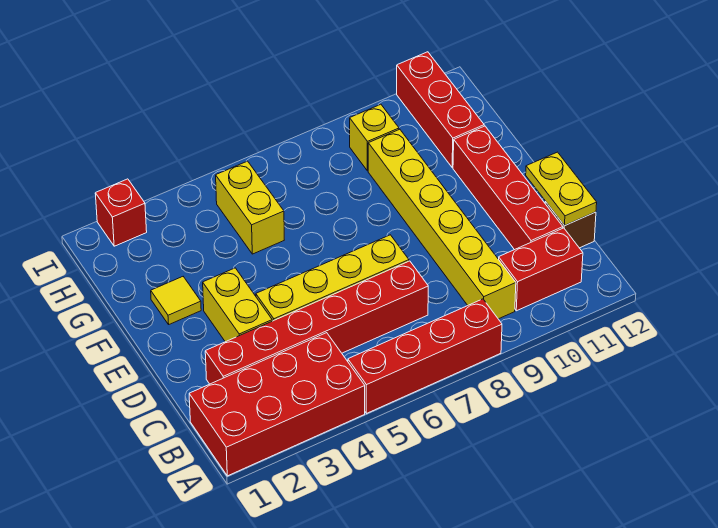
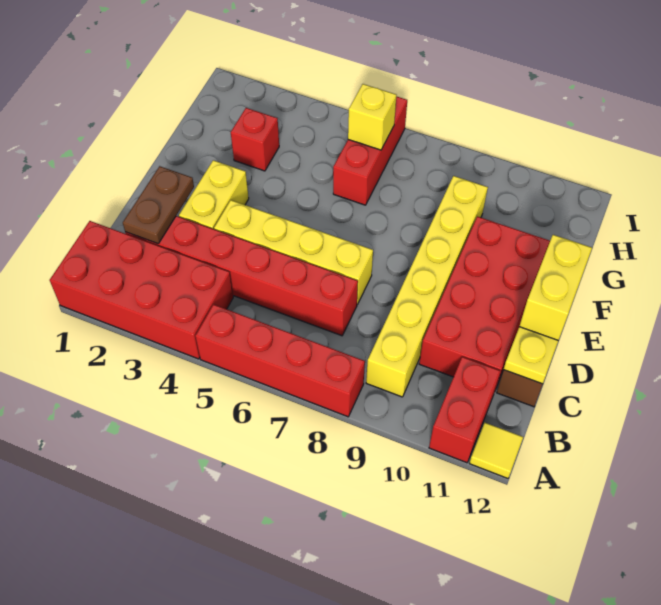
red brick B10:B11 level 1 -> red brick A11:B11 level 1
none -> brown plate C2:D2 level 2
red brick C11:F11 level 1 -> red brick C10:F11 level 1
yellow tile F2 level 1 -> yellow tile A12 level 1
yellow brick G5:H5 level 1 -> yellow brick D12:E12 level 3
red brick G11:I11 level 1 -> red brick G6:I6 level 1
yellow brick H9 level 1 -> yellow brick H6 level 2
red brick I2 level 1 -> red brick G3 level 1

